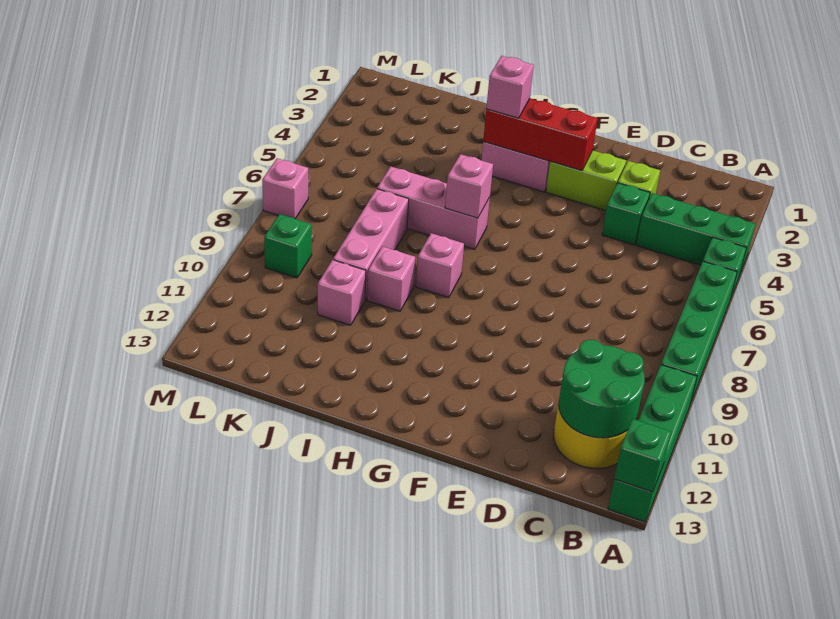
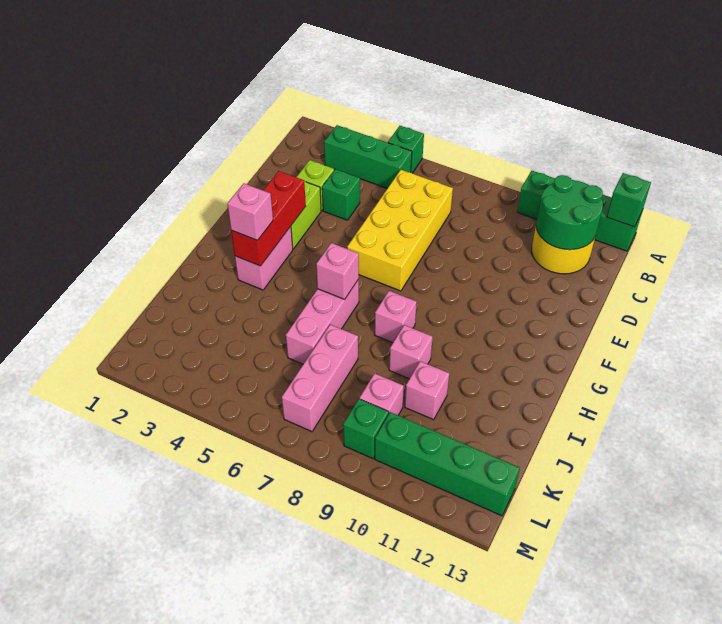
green brick A4:C4 level 1 -> green brick B3:B5 level 1
green brick A6:A9 level 1 -> green brick L10:L13 level 1
none -> yellow brick C6:F7 level 1
pink brick J7:J9 level 1 -> pink brick J7:L7 level 1
pink brick M7 level 1 -> pink brick K9 level 1

